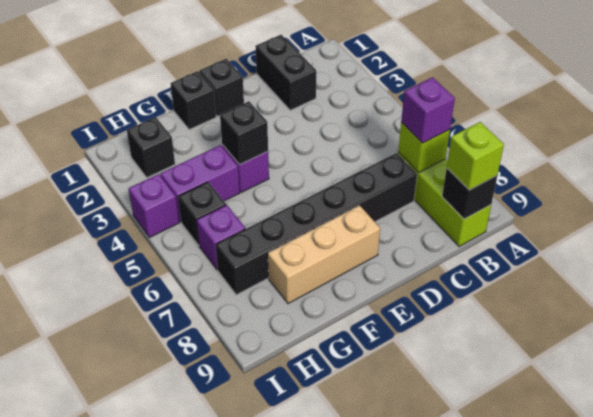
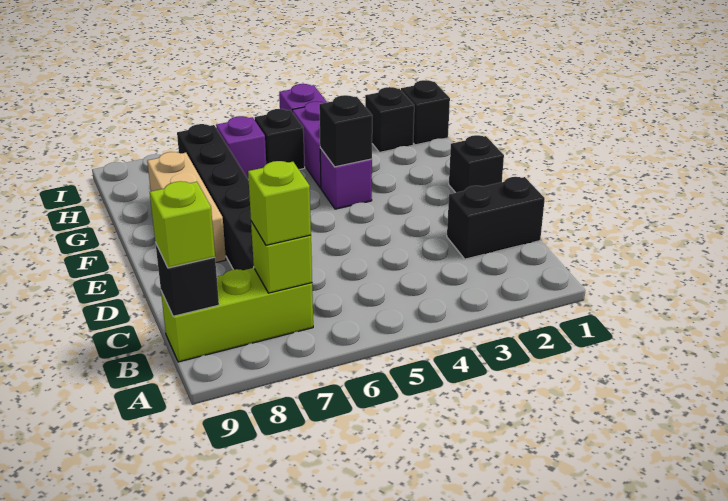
purple brick B7 level 3 -> lime brick B7 level 3
black brick F1 level 1 -> black brick H1 level 1

